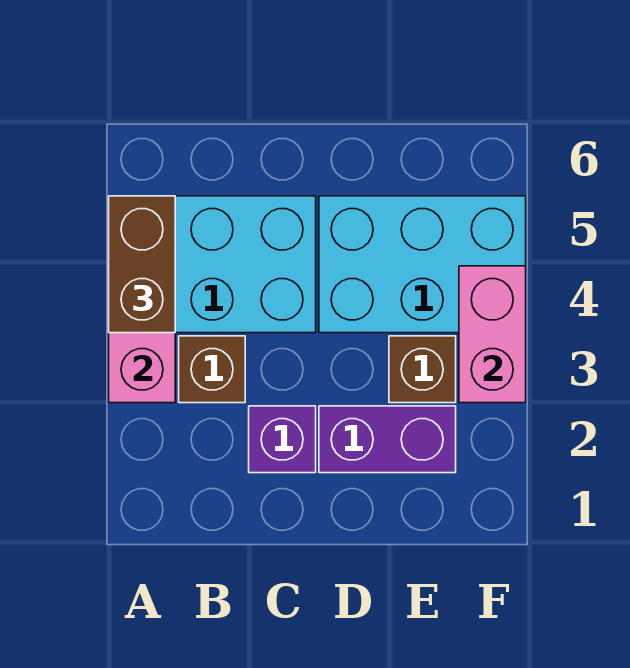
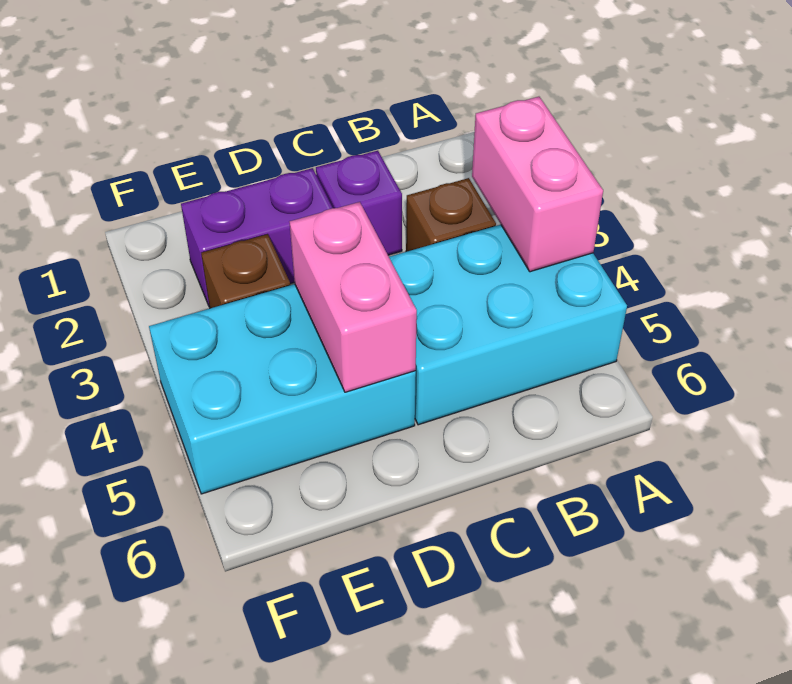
brown brick A4:A5 level 3 -> none
pink brick F3:F4 level 2 -> pink brick D4:D5 level 2

